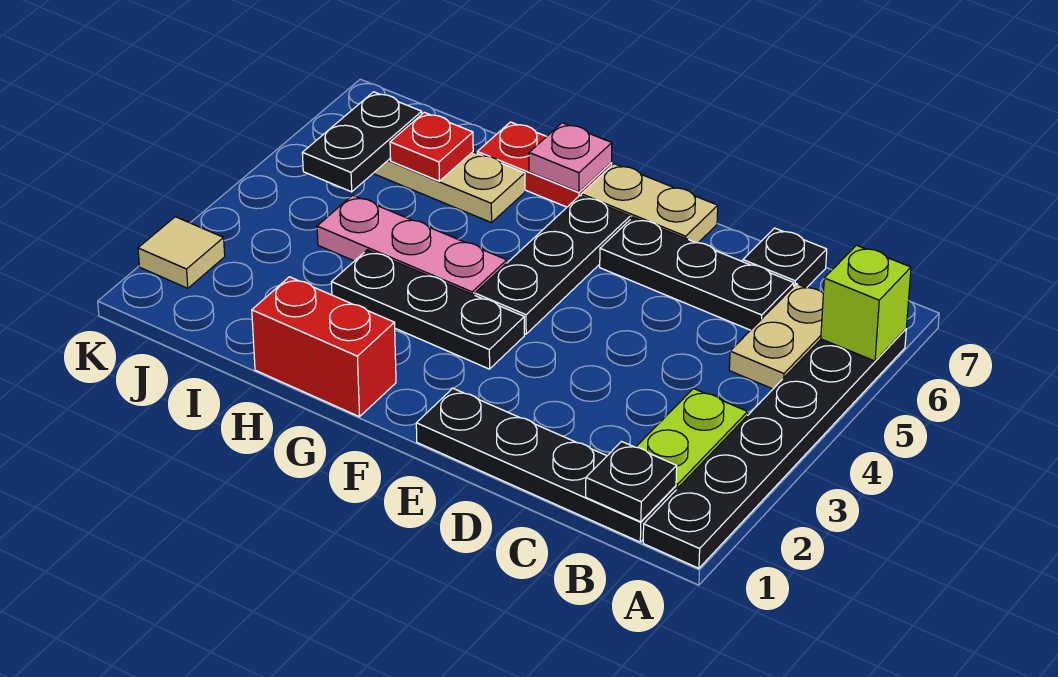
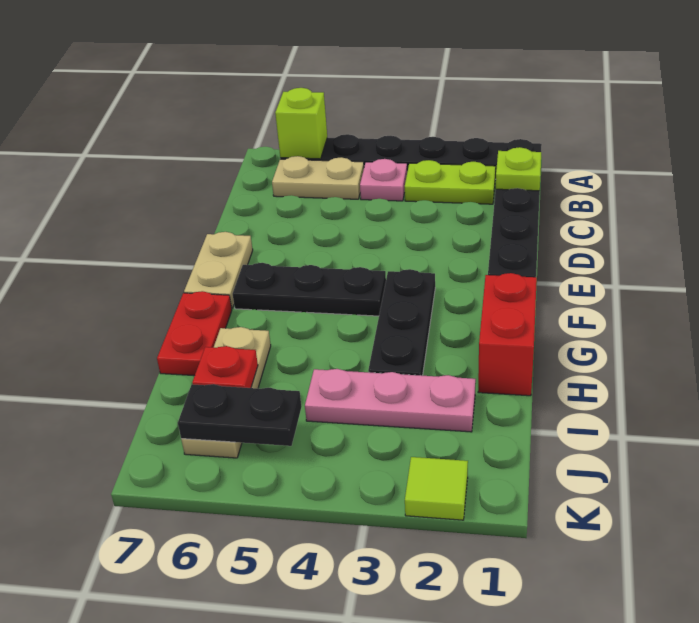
black plate B1 level 2 -> lime plate B1 level 2
black plate C6:E6 level 1 -> none
black plate C7 level 1 -> none
pink plate G4:I4 level 1 -> pink plate I2:I4 level 1
pink plate G7 level 2 -> pink plate B4 level 1
tan tile K2 level 1 -> lime tile K2 level 1

